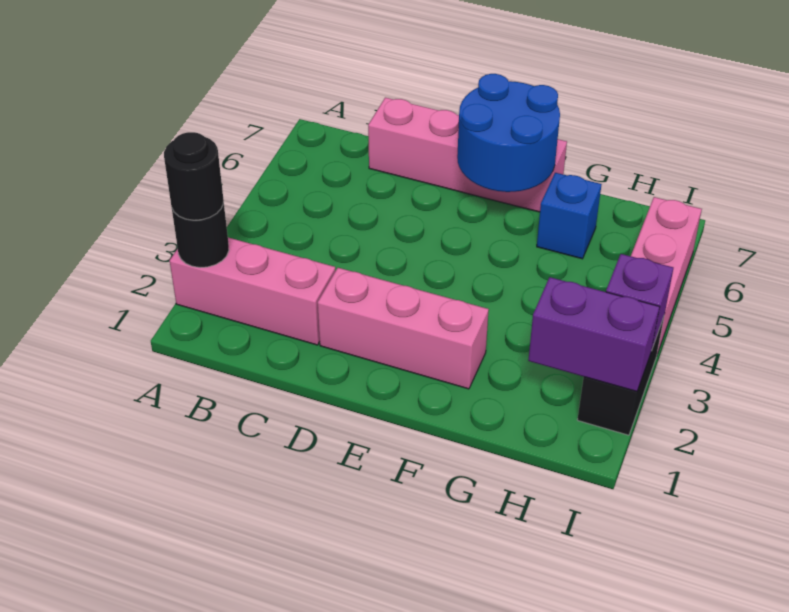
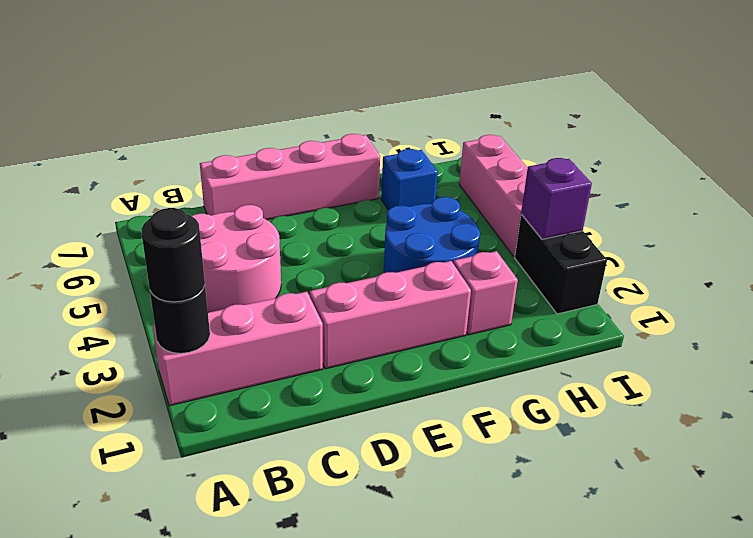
none -> pink round brick B4:C5 level 1
blue round brick E6:F7 level 2 -> blue round brick F3:G4 level 1
none -> pink brick G2 level 1
purple brick H2:I2 level 2 -> none

